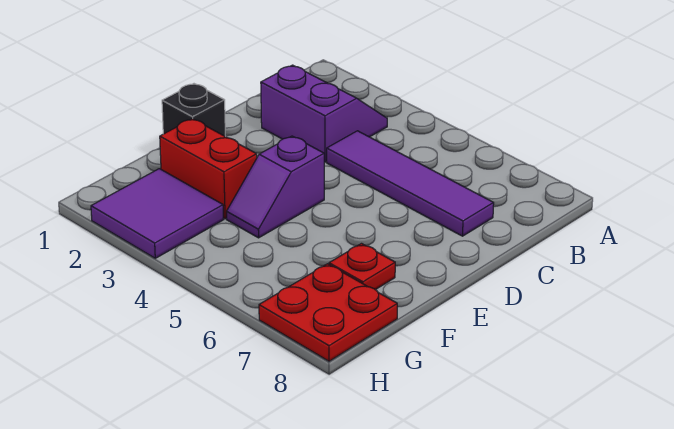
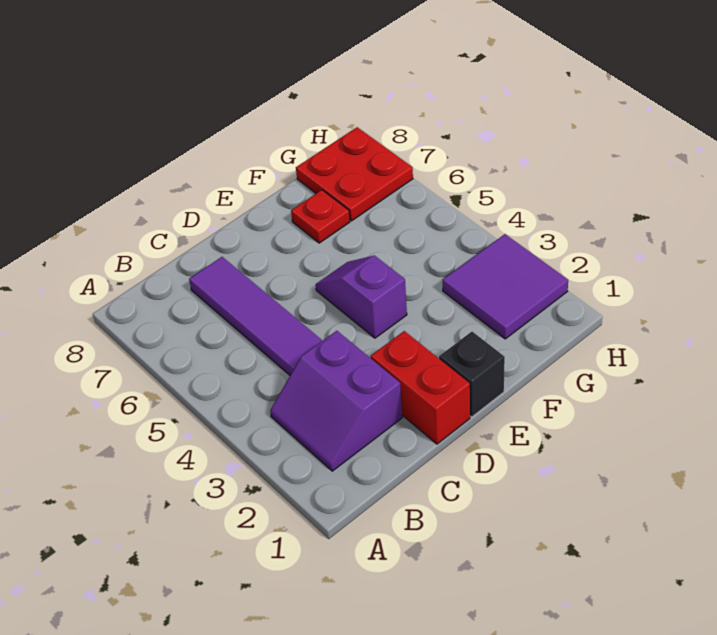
purple slope E4:F4 level 1 top E -> purple slope E4:E5 level 1 top 4
red brick F2:F3 level 1 -> red brick D1:D2 level 1

